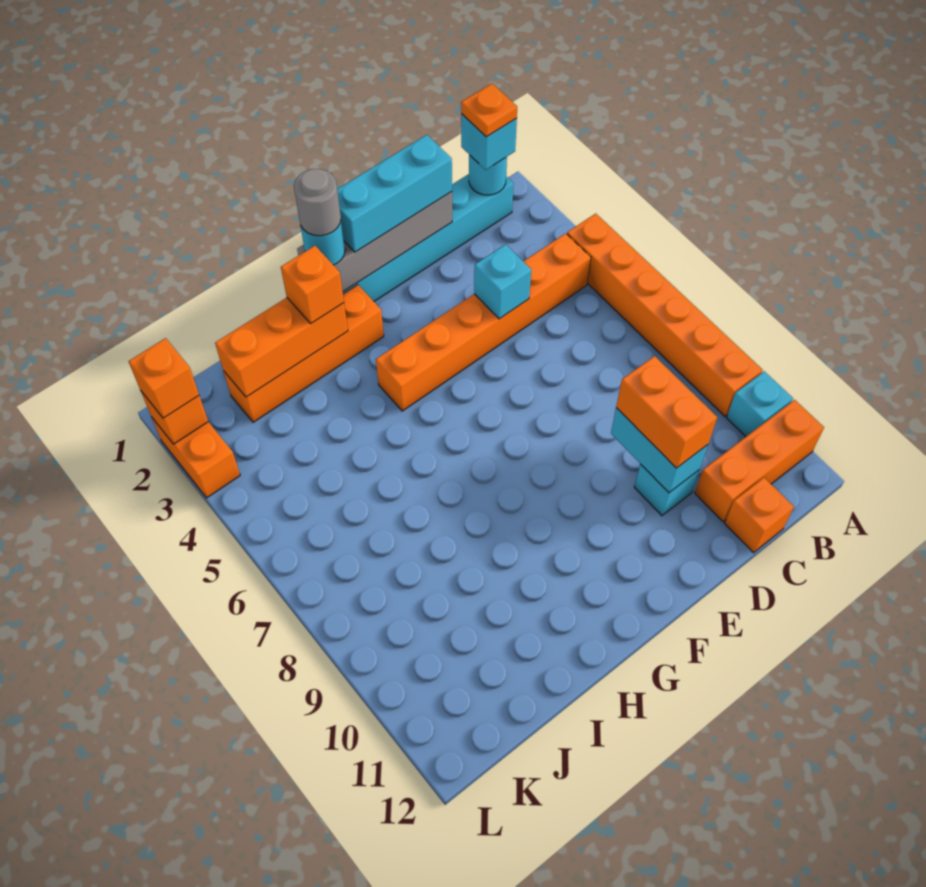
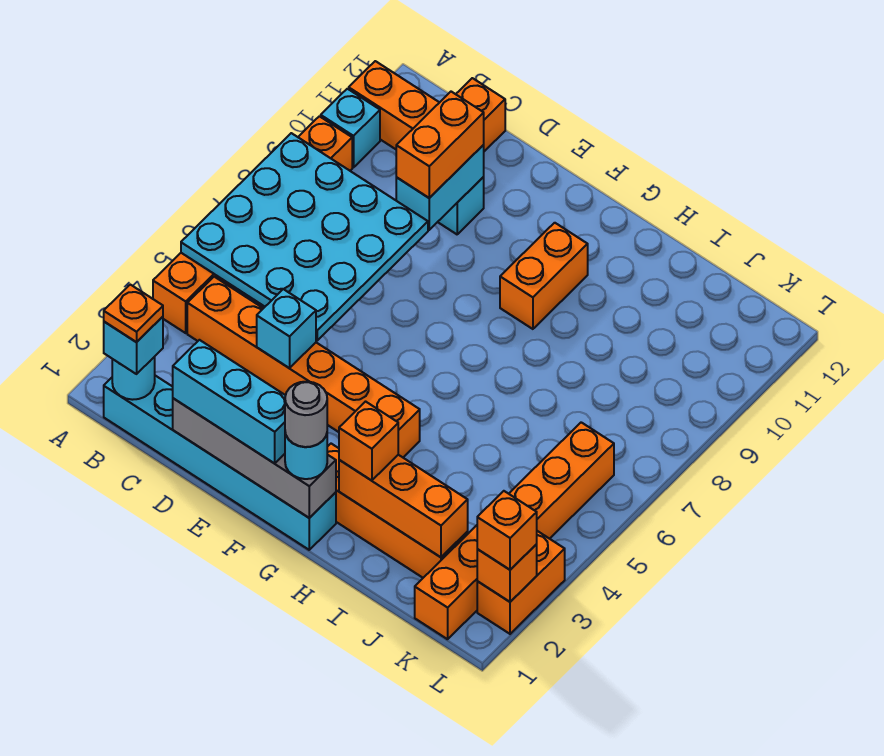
none -> cyan plate A5:D8 level 2
none -> orange brick G9:G10 level 1
none -> orange brick K1:K6 level 1

